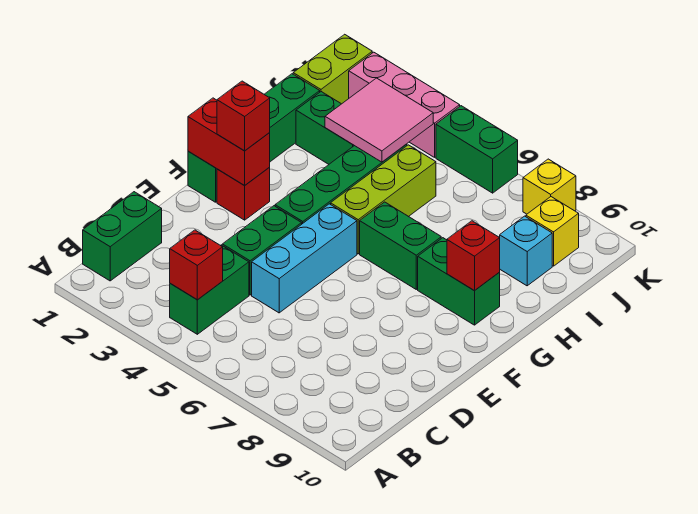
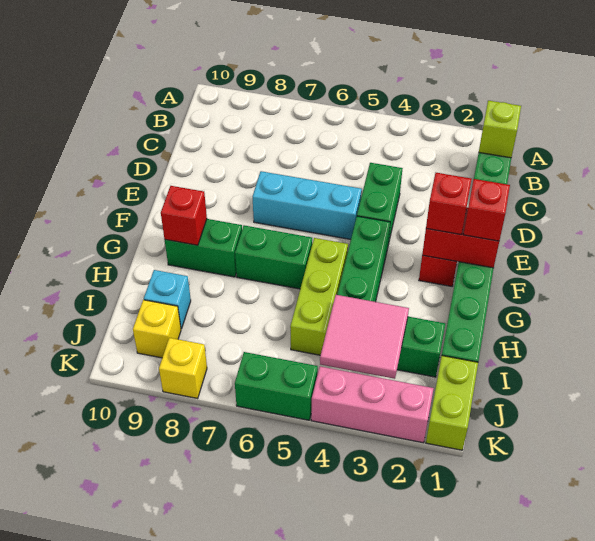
none -> lime brick B1 level 2
green brick B4:C4 level 1 -> none
red brick B4 level 2 -> red brick F1 level 3
cyan brick D5:F5 level 1 -> cyan brick E5:E7 level 1

